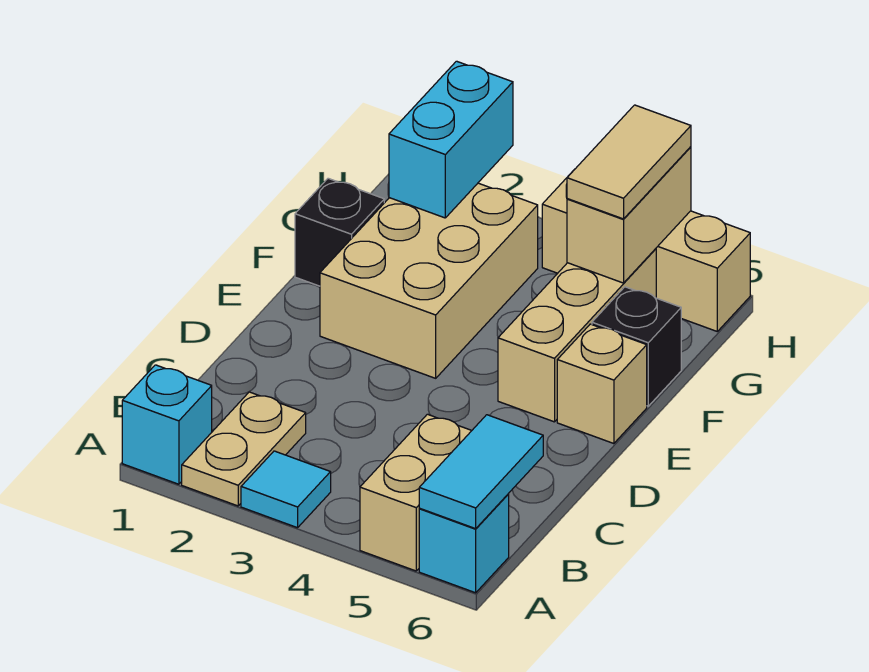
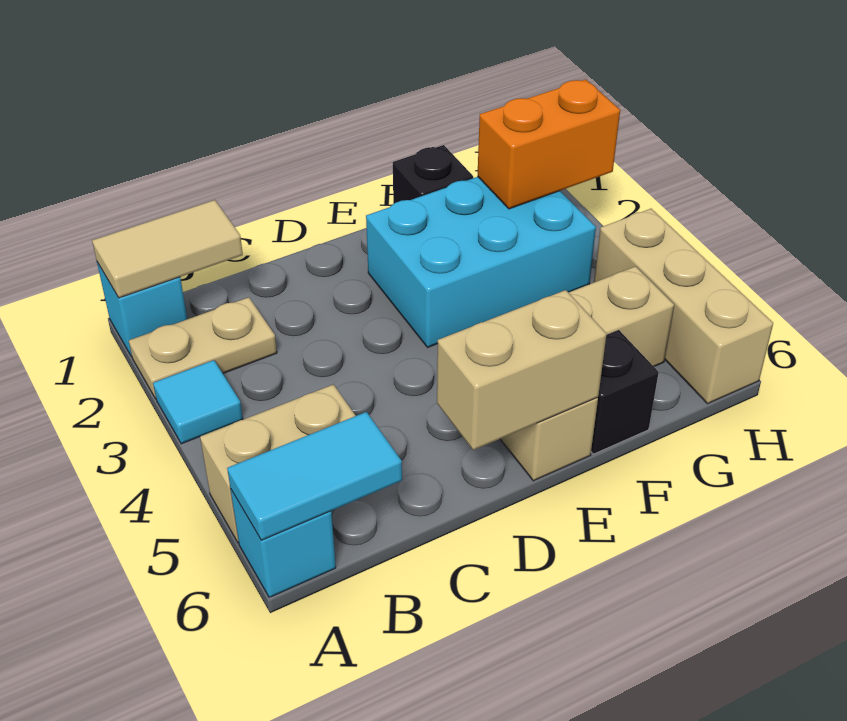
tan brick E2:G3 level 1 -> cyan brick E2:G3 level 1
cyan brick G2:H2 level 2 -> orange brick G2:H2 level 2
tan brick G5:H5 level 2 -> tan brick D6:E6 level 2
tan tile G5:H5 level 3 -> tan tile A1:B1 level 2

